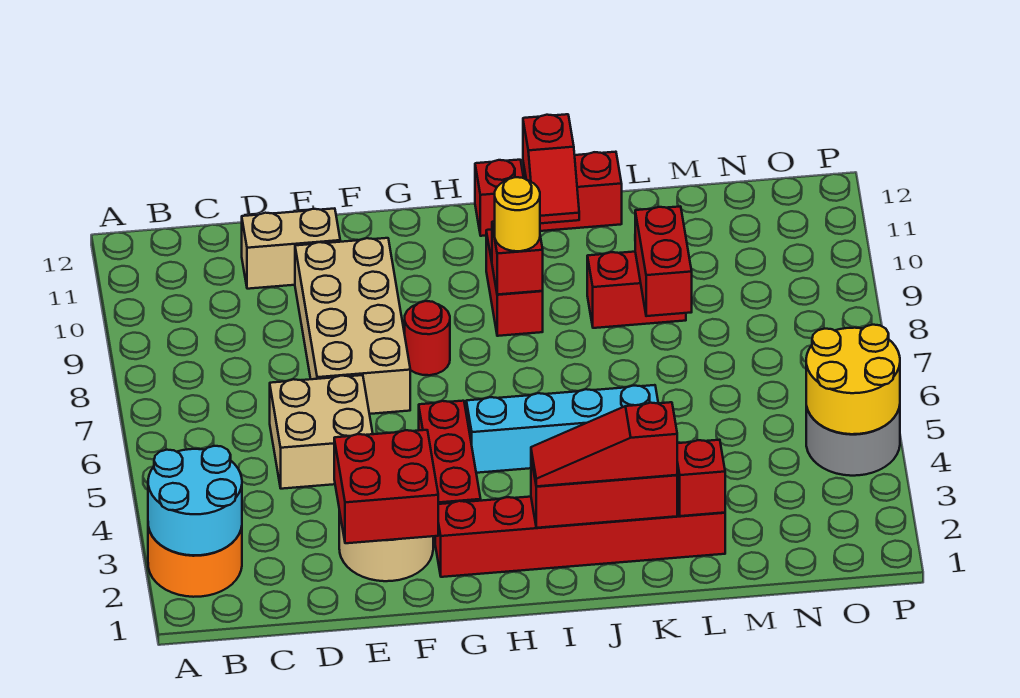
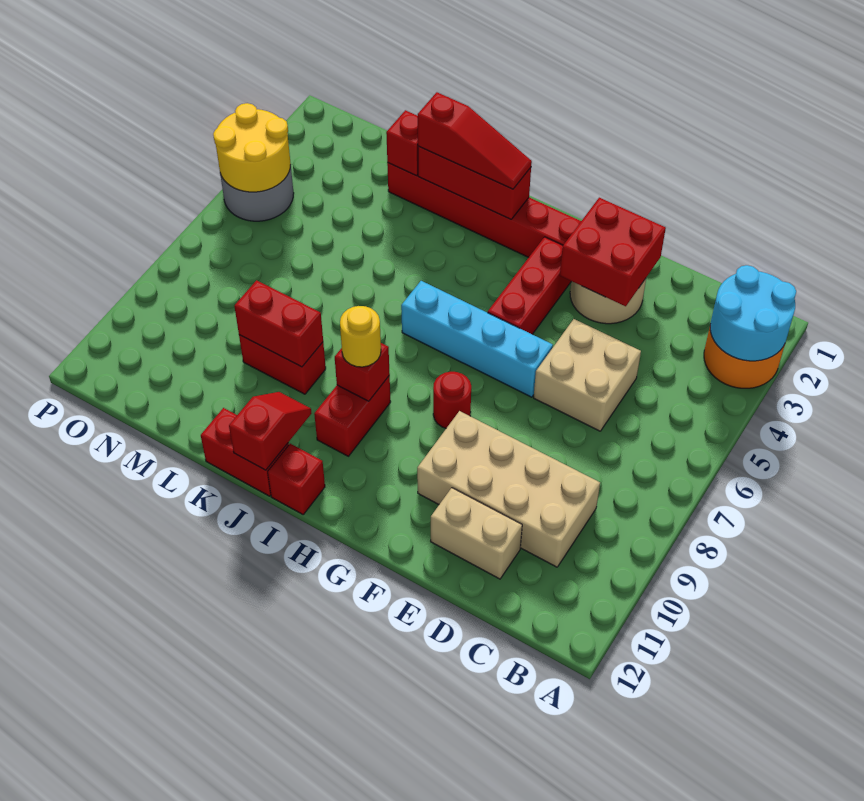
tan brick E7:F10 level 1 -> tan brick C9:F10 level 1
cyan brick H5:K5 level 1 -> cyan brick F6:I6 level 1
red brick L8:L9 level 2 -> red brick K9:L9 level 2

